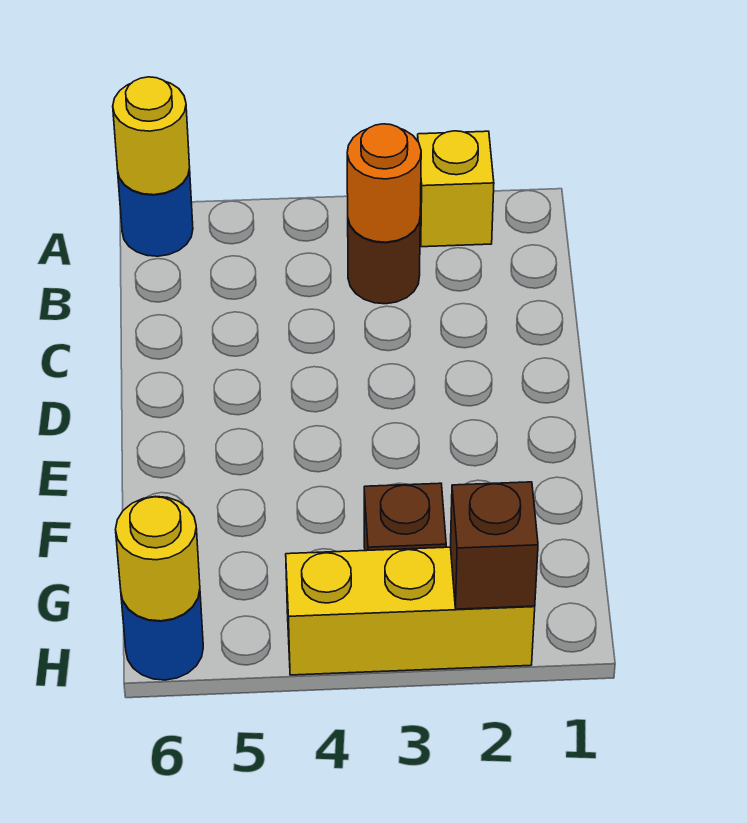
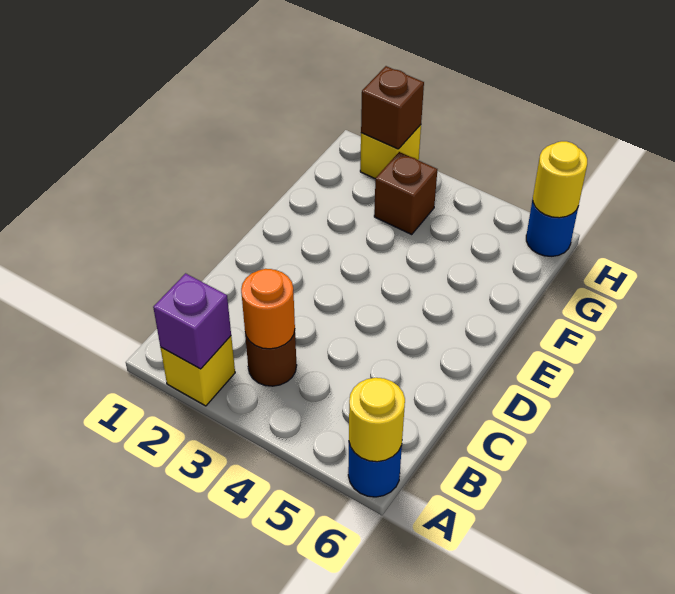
none -> purple brick A2 level 2
yellow brick H2:H4 level 1 -> yellow brick H2 level 1

